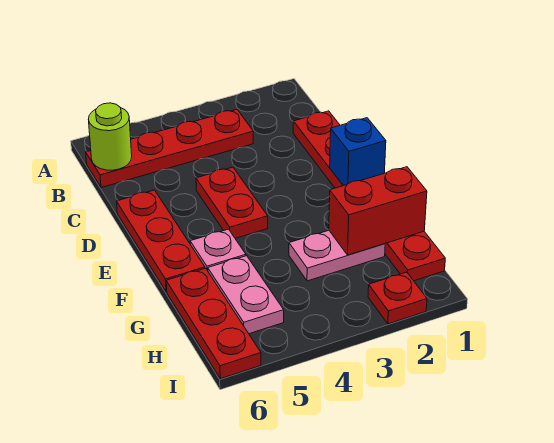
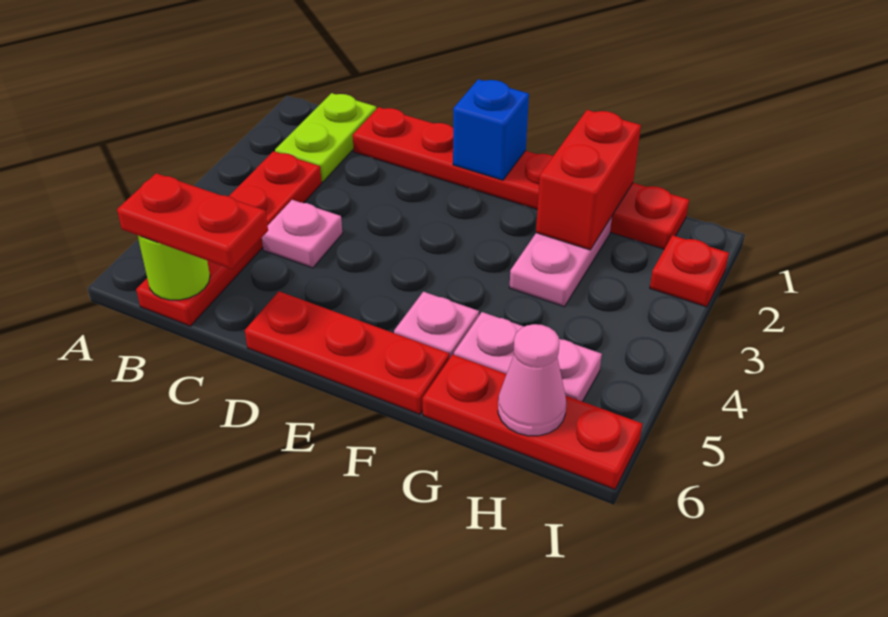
none -> lime plate B1:B2 level 1
none -> pink plate C4 level 1
red plate D4:E4 level 1 -> red plate B6:C6 level 3
none -> pink cone H6 level 2

